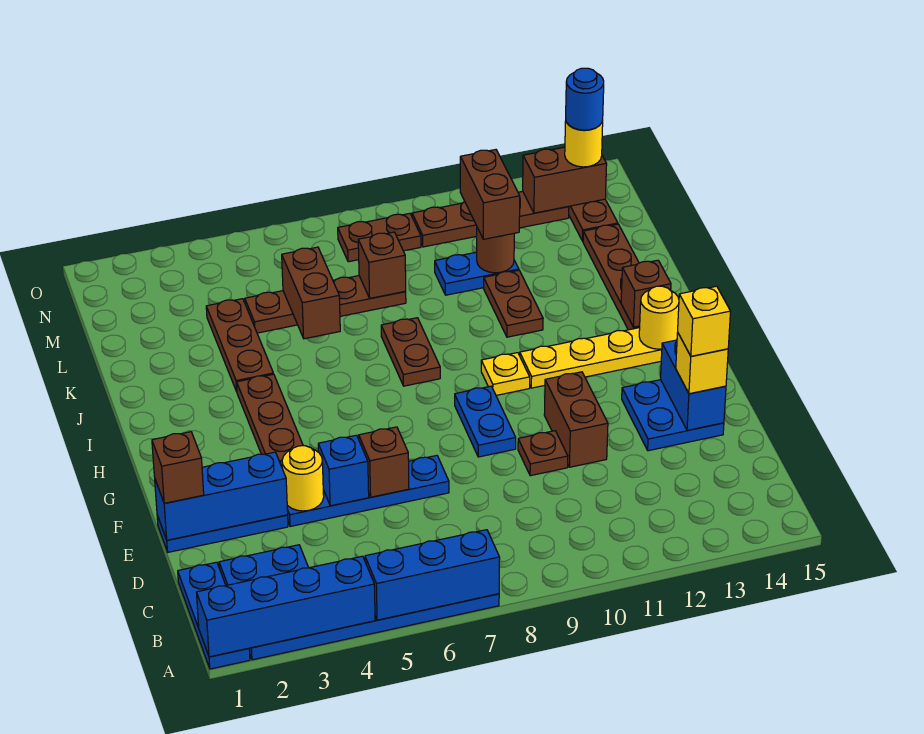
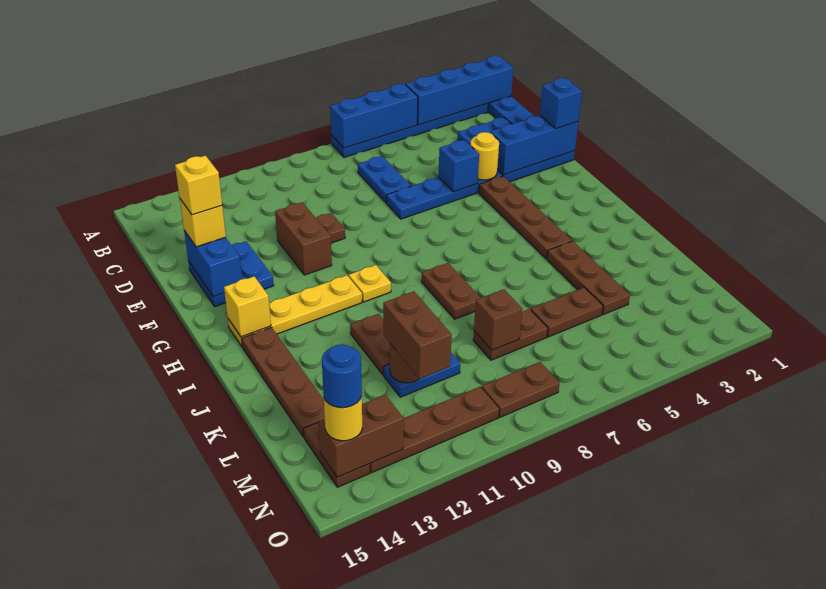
brown brick E1 level 3 -> blue brick E1 level 3
brown brick E6 level 2 -> none
blue plate F9:G9 level 1 -> blue plate C7:D7 level 1
yellow round brick H14 level 2 -> yellow brick H14 level 2
brown brick I14 level 2 -> none
brown brick K6:L6 level 2 -> none

